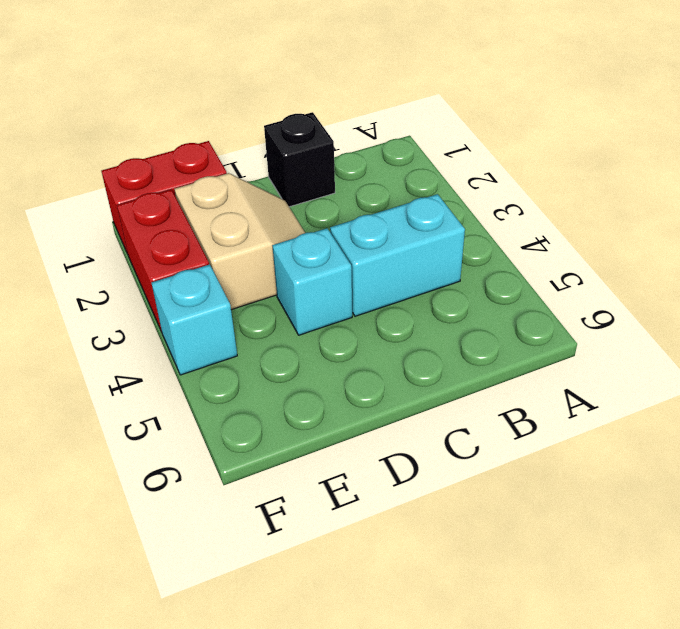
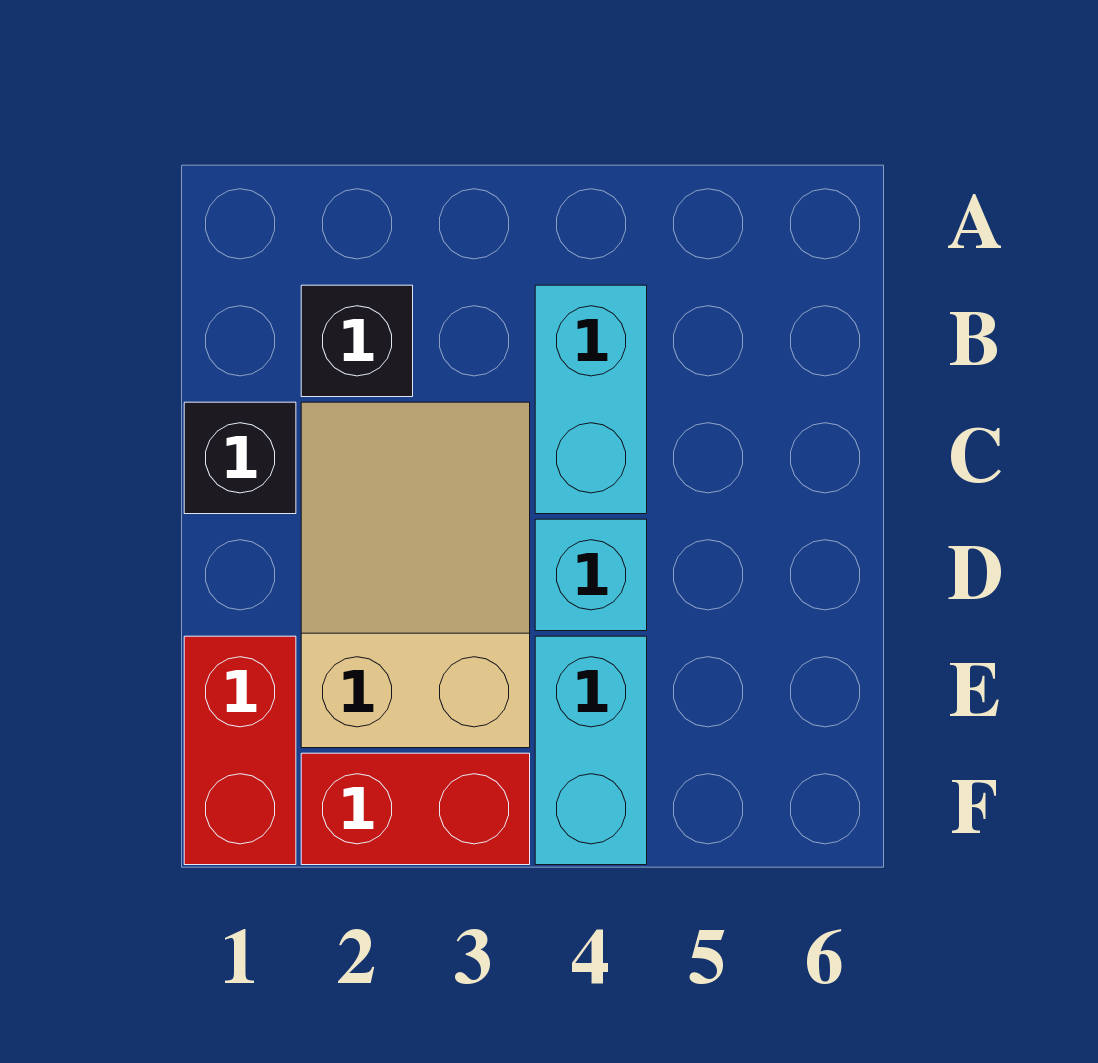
none -> black brick B2 level 1
tan slope D2:E3 level 1 top E -> tan slope C2:E3 level 1 top E
cyan brick F4 level 1 -> cyan brick E4:F4 level 1

